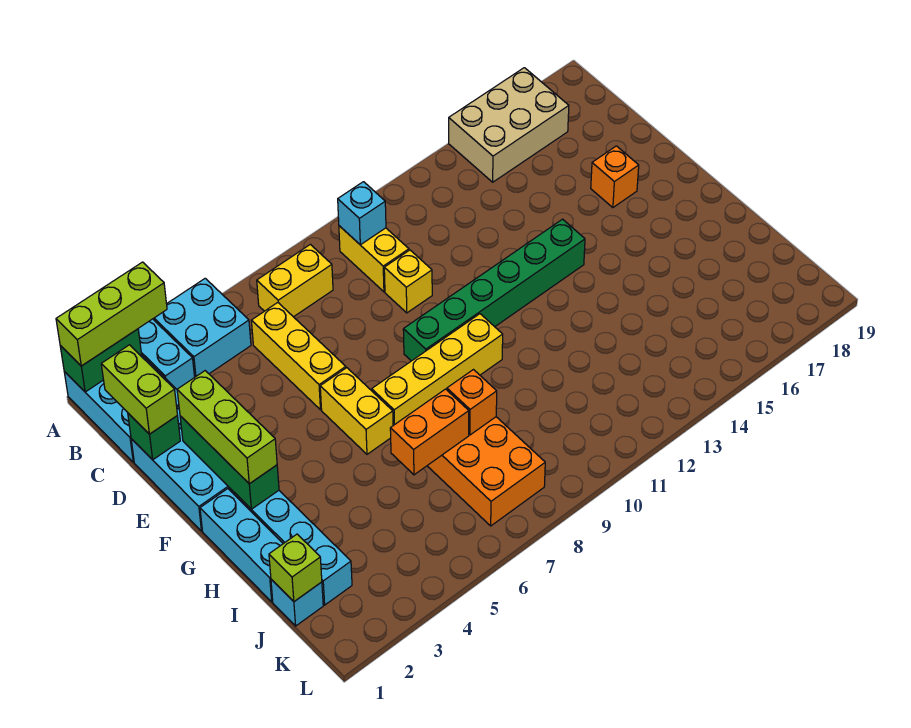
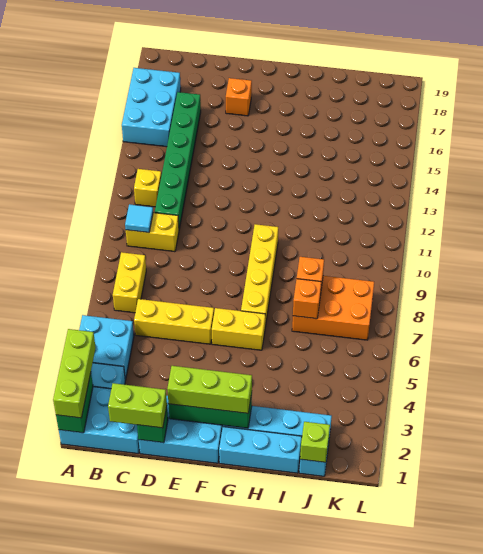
tan brick A15:B17 level 1 -> cyan brick A15:B17 level 1
cyan brick B10 level 2 -> cyan tile B10 level 2
yellow brick D10 level 1 -> yellow brick B12 level 1
green brick F9:F14 level 1 -> green brick C11:C16 level 1
orange brick I6:I7 level 2 -> orange brick I7 level 2

